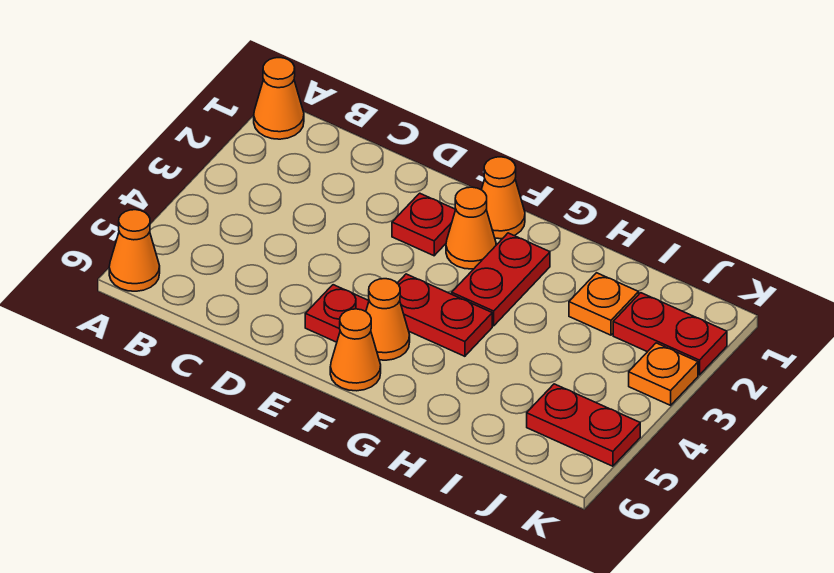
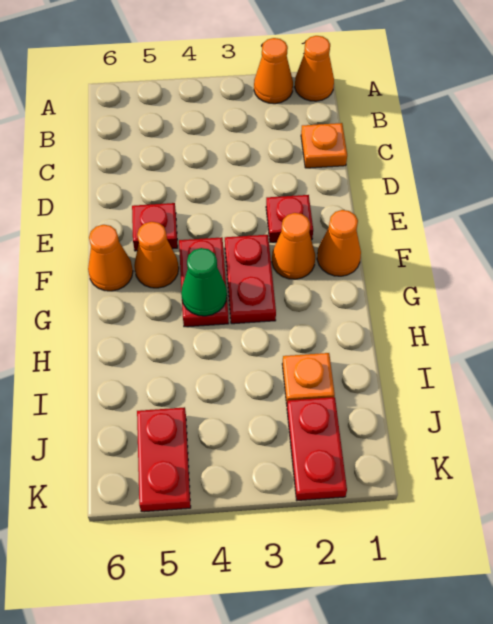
orange cone A6 level 1 -> orange cone A2 level 1
red plate G2:G3 level 1 -> red plate F3:G3 level 1
none -> green cone G4 level 2
orange plate K3 level 1 -> orange plate C1 level 1

